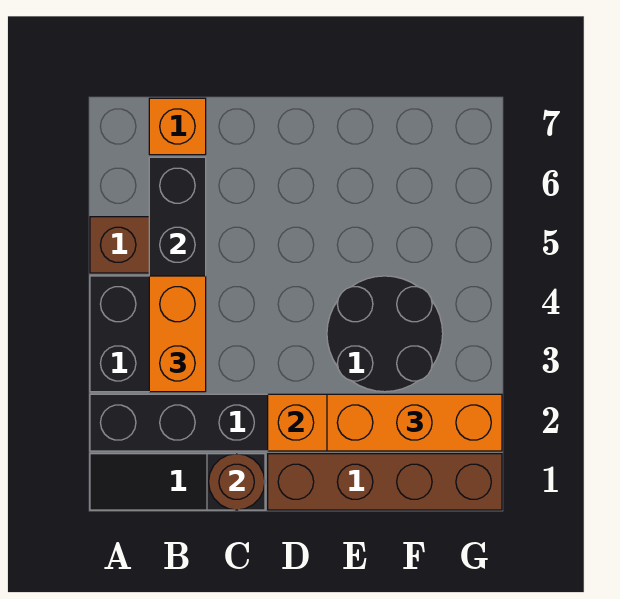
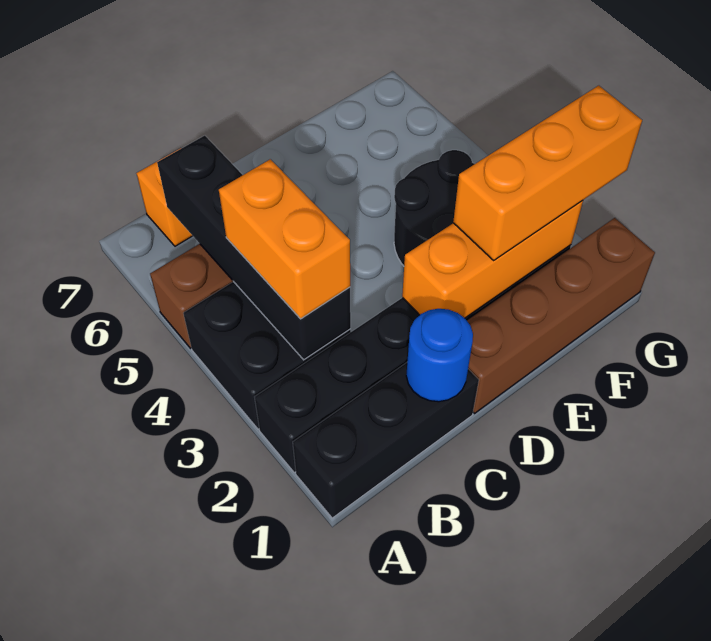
black slope A1:C1 level 1 top C -> black brick A1:C1 level 1
brown round brick C1 level 2 -> blue round brick C1 level 2

